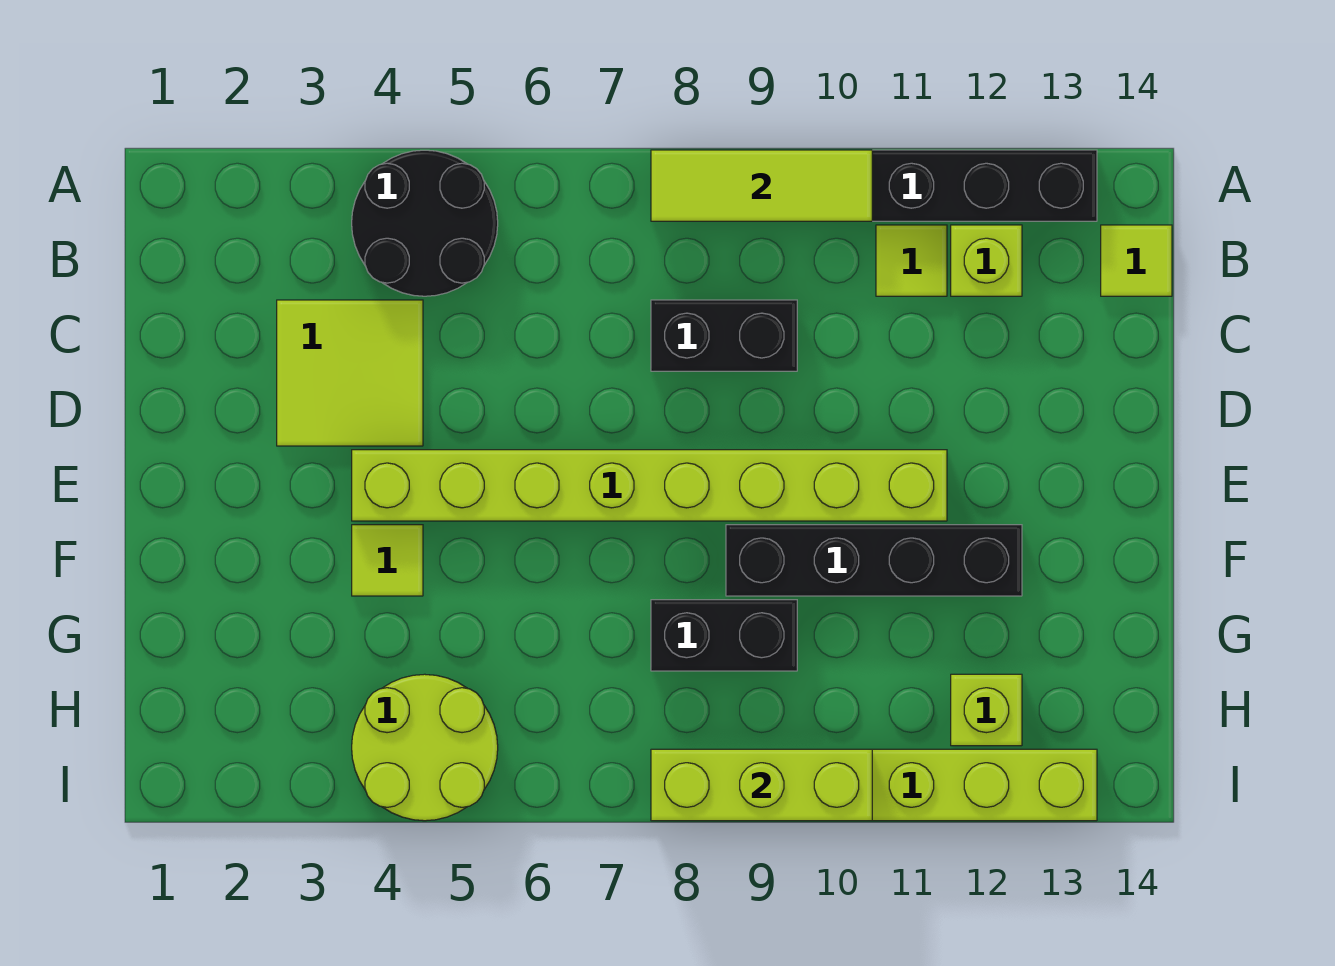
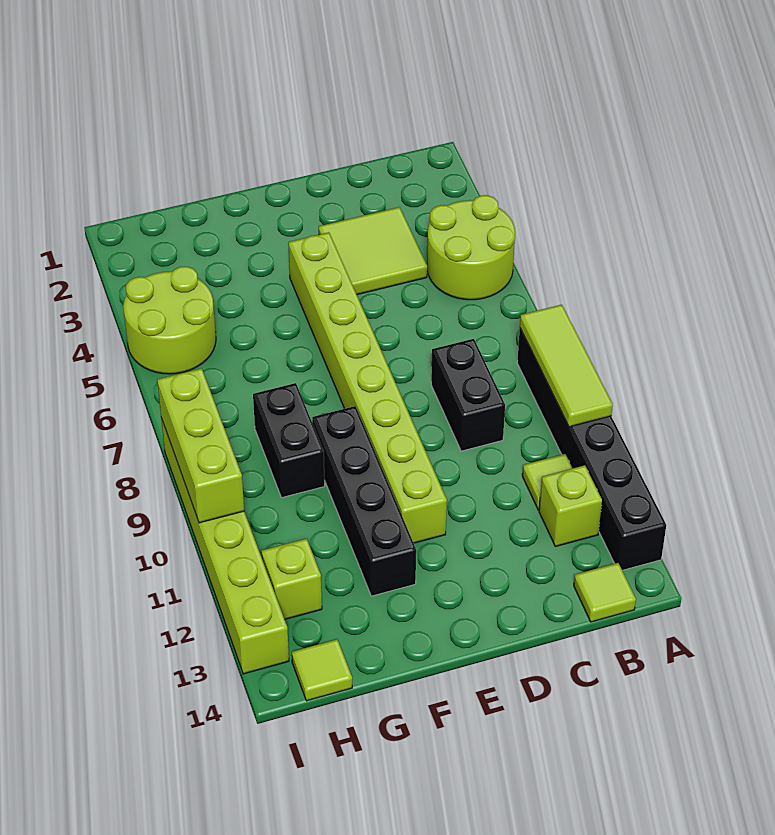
black round brick A4:B5 level 1 -> lime round brick A4:B5 level 1
lime tile F4 level 1 -> lime tile H14 level 1

